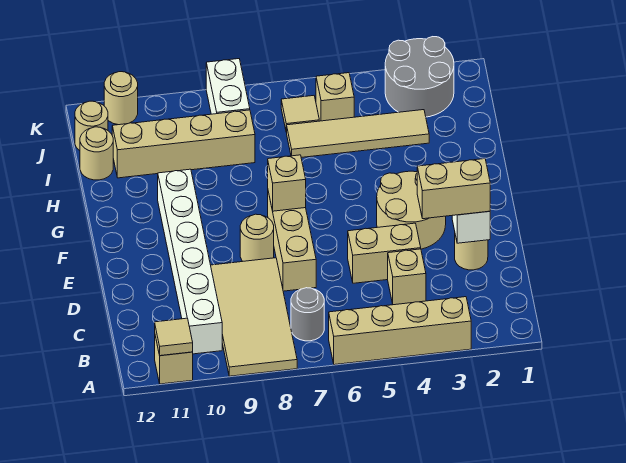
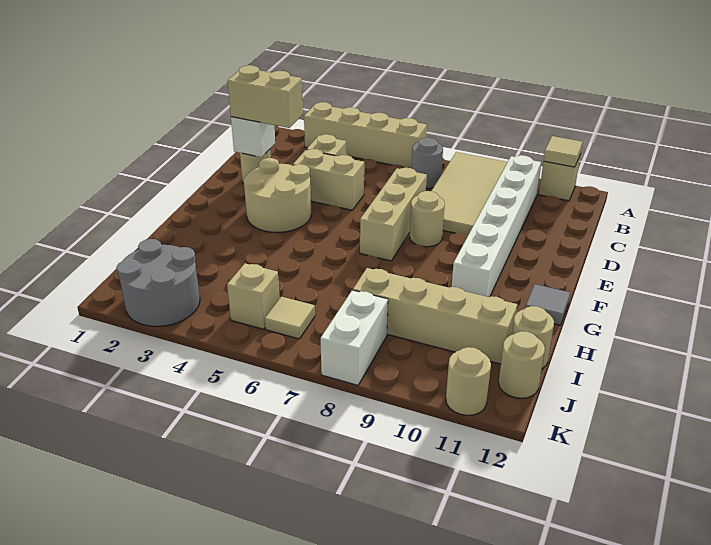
tan brick F7 level 2 -> none
none -> grey tile G12 level 1
tan tile I3:I6 level 1 -> none

